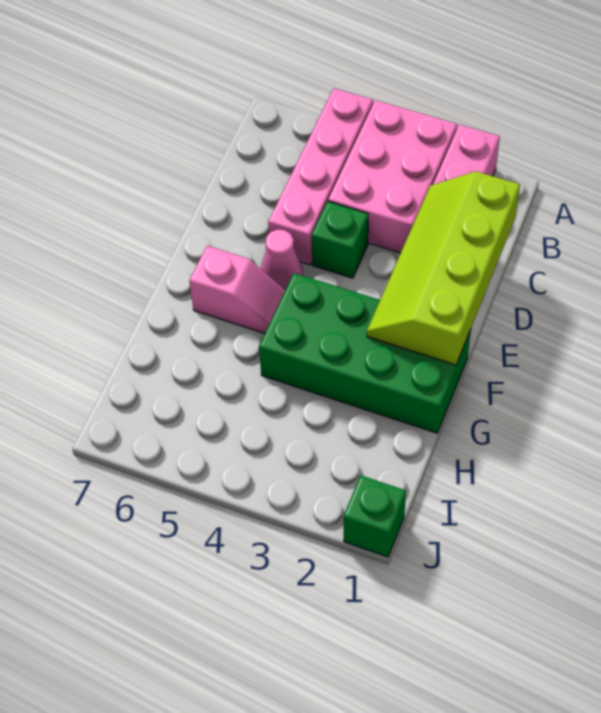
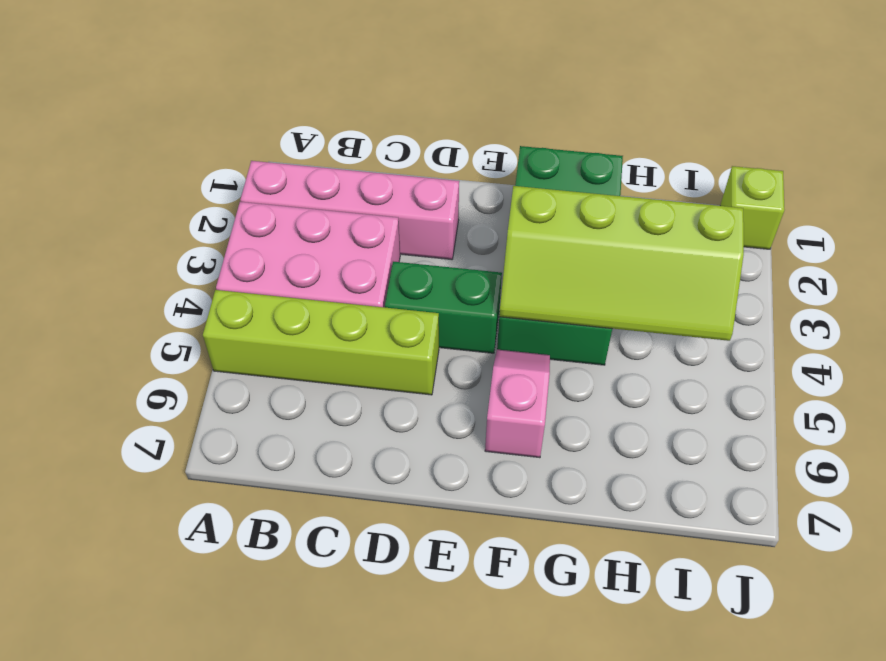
pink brick A5:D5 level 1 -> lime brick A5:D5 level 1
lime slope C1:F2 level 2 top 1 -> lime slope F3:I4 level 2 top 3
green brick D4 level 1 -> green brick D4:E4 level 1
pink cone E5 level 1 -> none
green brick J1 level 1 -> lime brick J1 level 1

